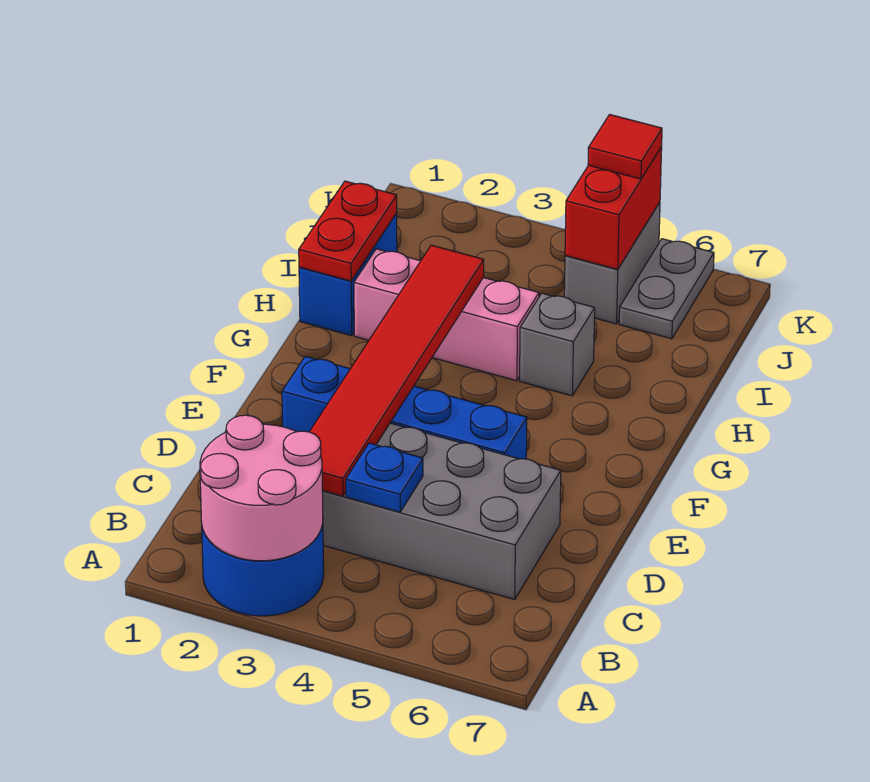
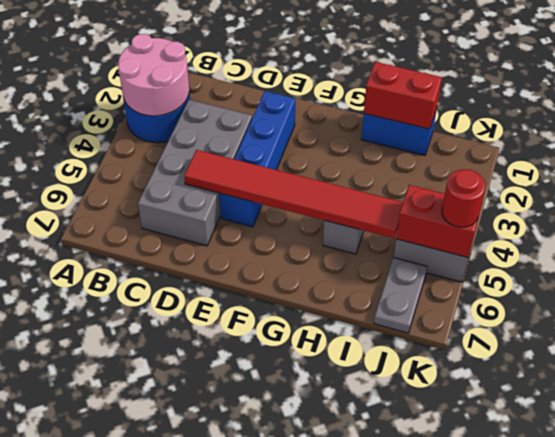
red tile C3:H3 level 2 -> red tile D5:I5 level 2
blue plate C4 level 2 -> none
red plate H1:I1 level 2 -> red brick H1:I1 level 2
pink brick H2:H4 level 1 -> none
grey plate J6:K6 level 1 -> grey plate J6:J7 level 1
red tile K5 level 3 -> red round brick K5 level 3

